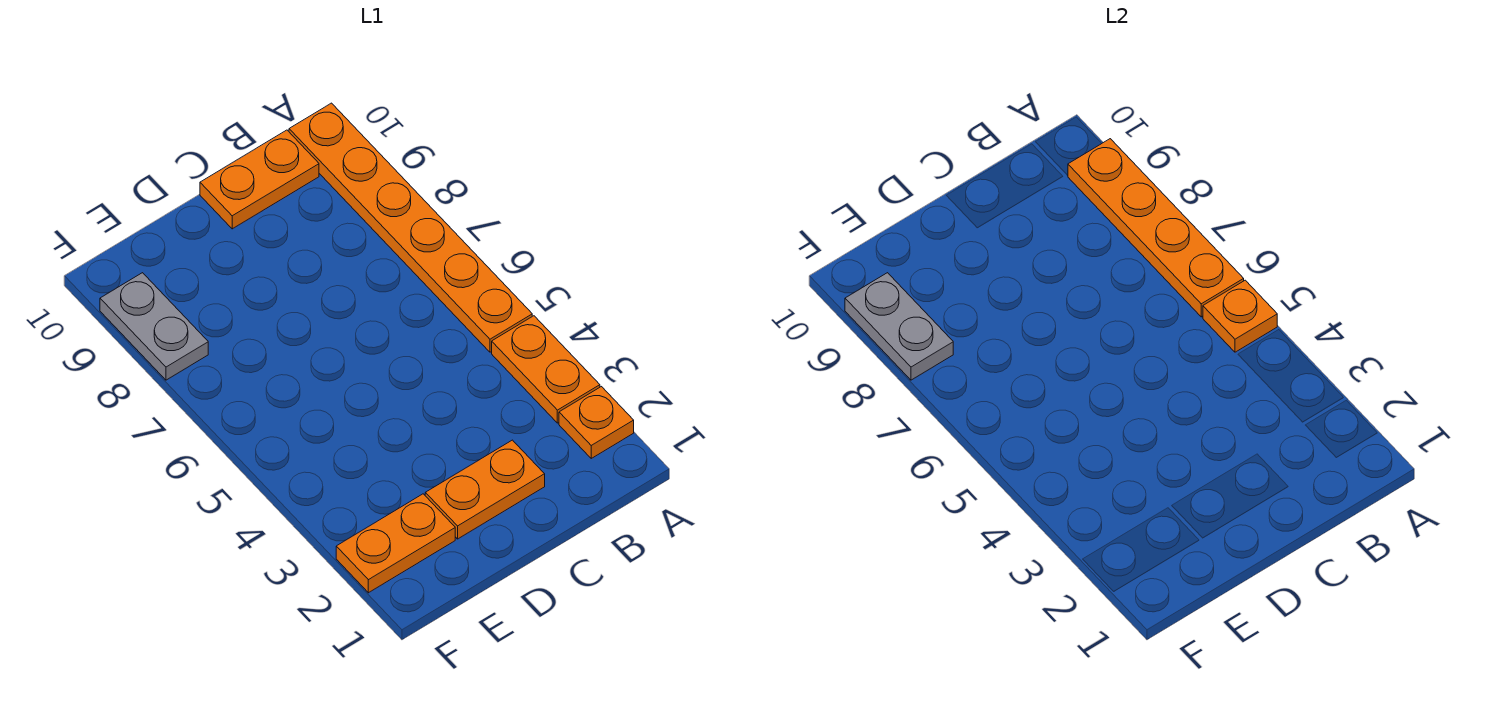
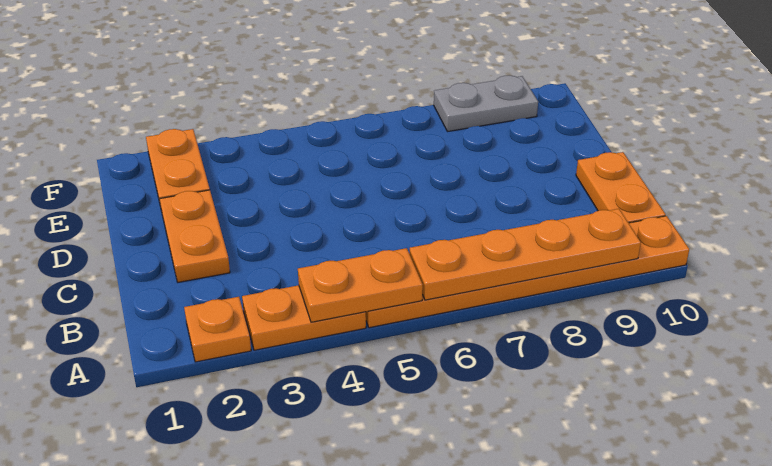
orange plate A5 level 2 -> orange plate A4:A5 level 2
grey plate F8:F9 level 2 -> none

